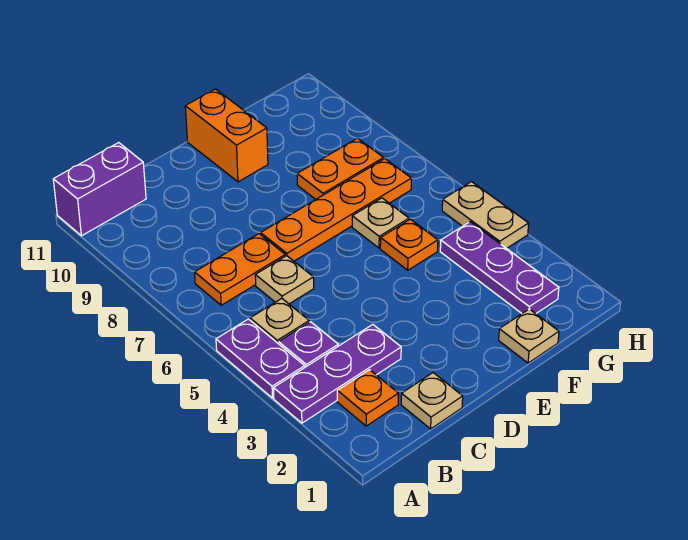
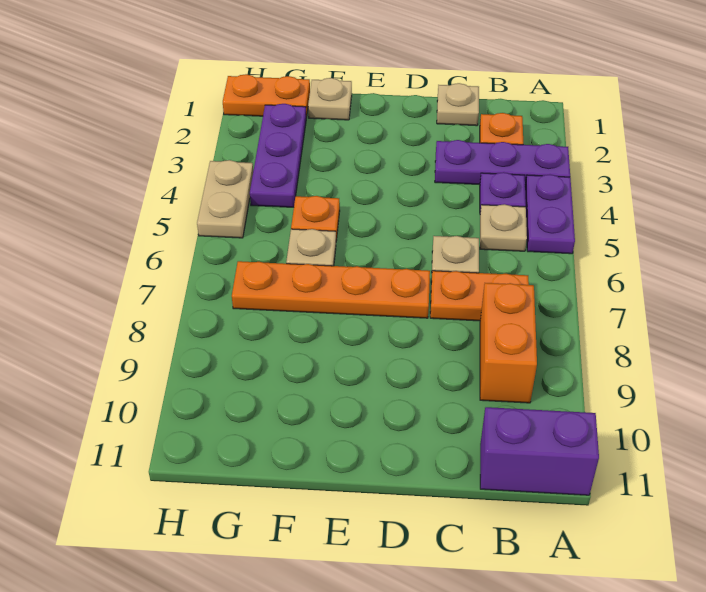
orange brick E10:E11 level 1 -> orange brick B8:B9 level 1
orange plate F8:G8 level 1 -> orange plate G1:H1 level 1

